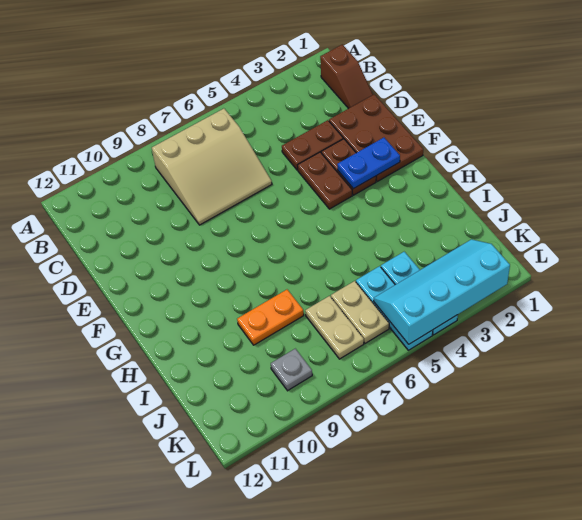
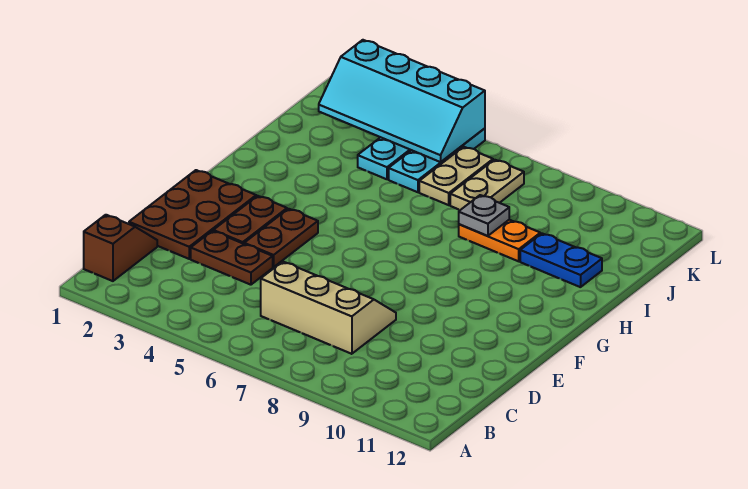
tan slope B6:D8 level 1 top B -> tan slope C6:D8 level 1 top C
blue plate F2:F3 level 2 -> blue plate I10:I11 level 1
grey plate K9 level 1 -> grey plate I8 level 2

